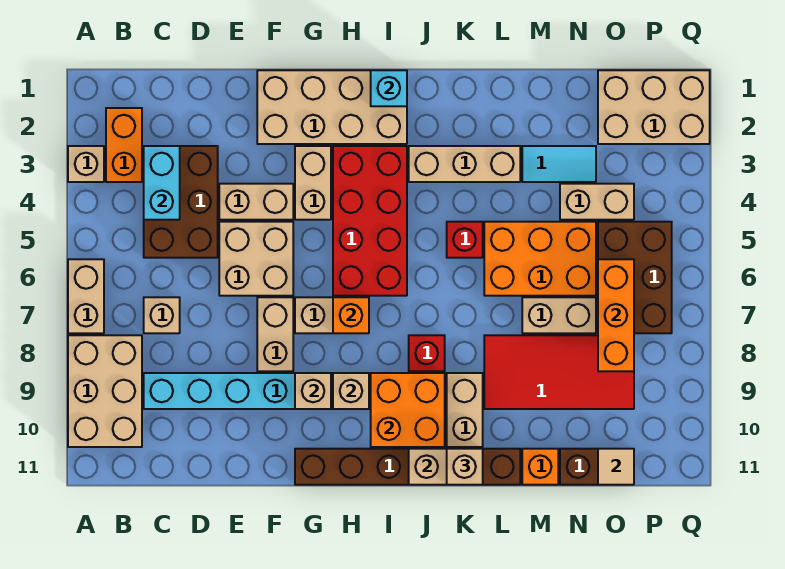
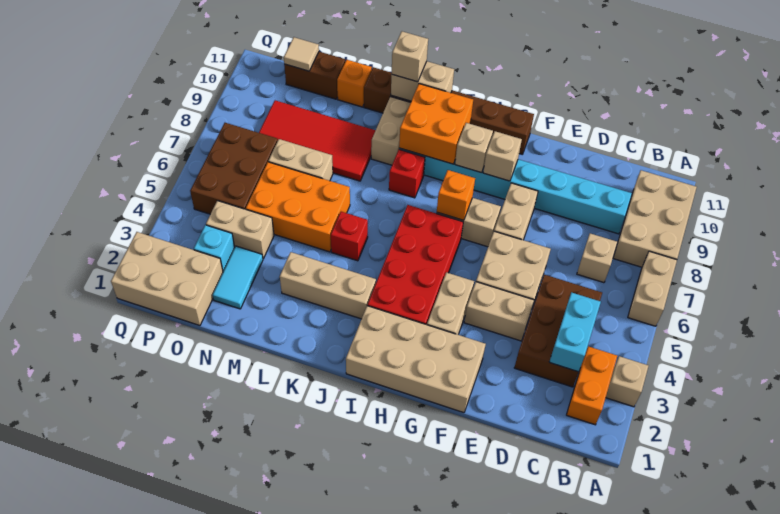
cyan brick I1 level 2 -> cyan brick O3 level 1
cyan tile M3:N3 level 1 -> cyan tile N2:N3 level 1
orange brick O6:O8 level 2 -> none

